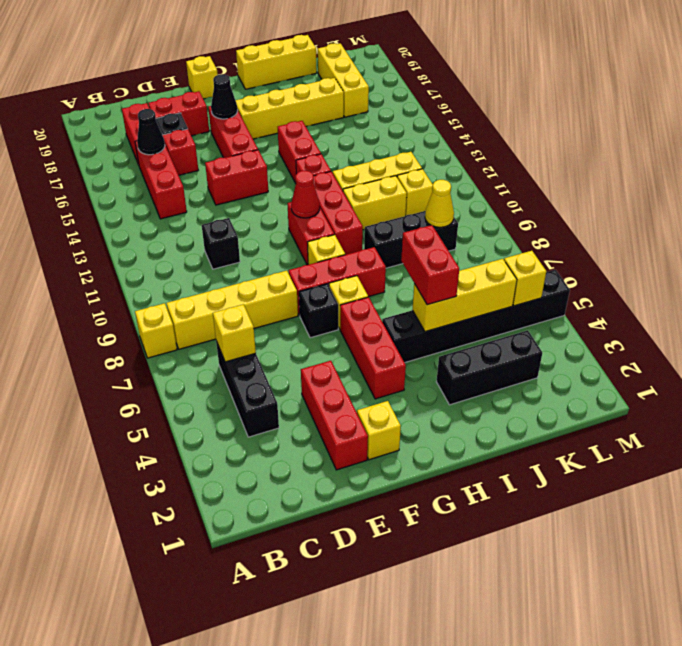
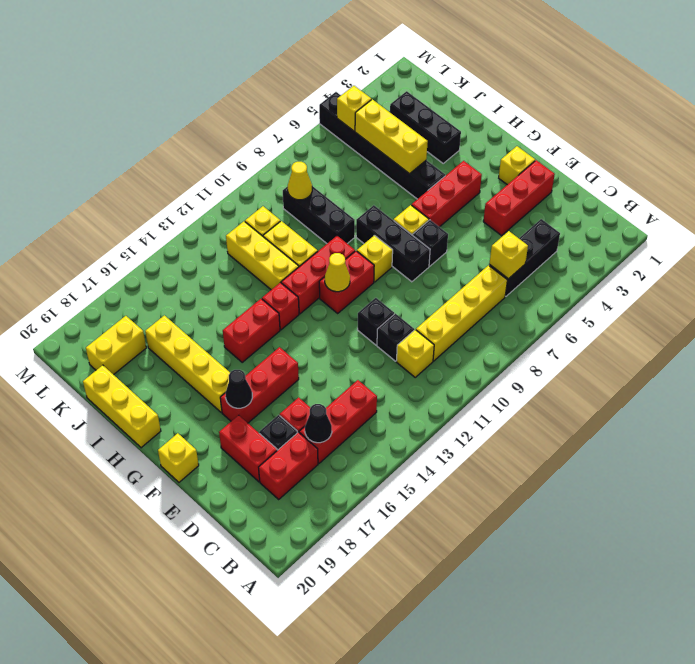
yellow brick A8 level 1 -> yellow brick C11 level 1
yellow brick B8:E8 level 1 -> yellow brick C7:C10 level 1
none -> black brick E11 level 1
red brick E14:F14 level 1 -> none
red brick F8:H8 level 1 -> black brick F8:H8 level 1
red cone G11 level 2 -> yellow cone G11 level 2
red brick I5:I6 level 3 -> none
yellow brick K17:K19 level 1 -> yellow brick K18:K19 level 1

